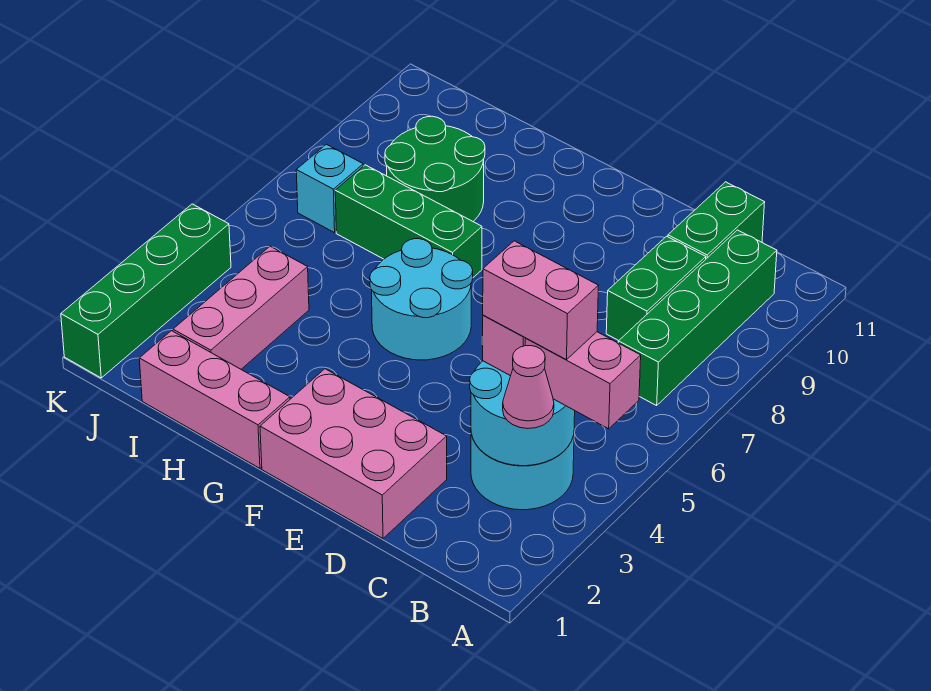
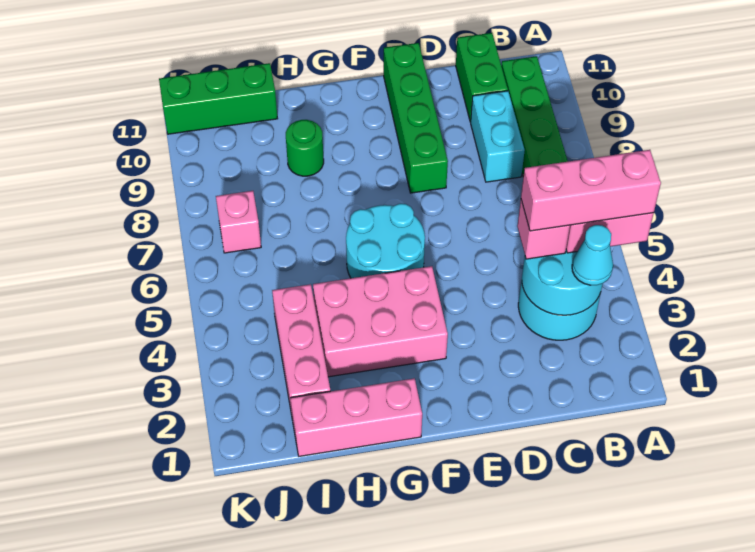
pink cone B3 level 3 -> cyan cone B3 level 3
pink brick B4:C4 level 4 -> pink brick A4:C4 level 4
green brick C8:C9 level 1 -> cyan brick C8:C9 level 1
pink brick D1:F2 level 1 -> pink brick F3:H4 level 1
green brick G7:I7 level 1 -> green brick I11:K11 level 1
green round brick H8:I9 level 1 -> green round brick H9 level 1
cyan brick J7 level 1 -> pink brick J7 level 1
green brick K1:K4 level 1 -> green brick E8:E11 level 1

